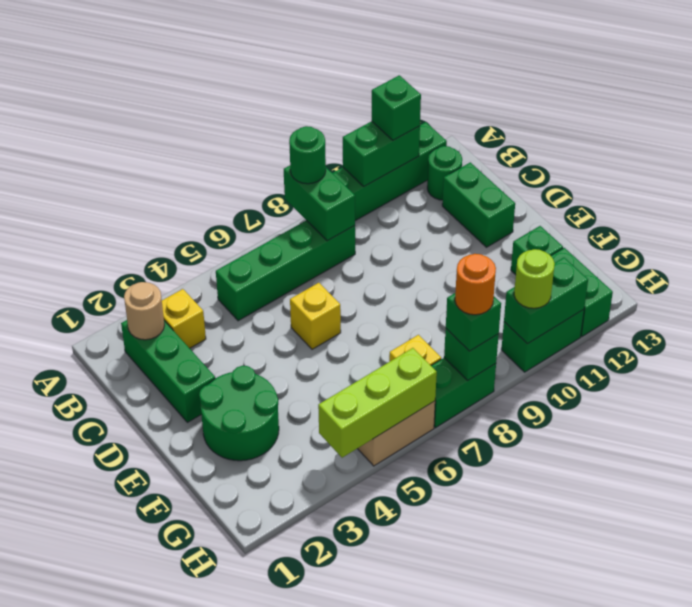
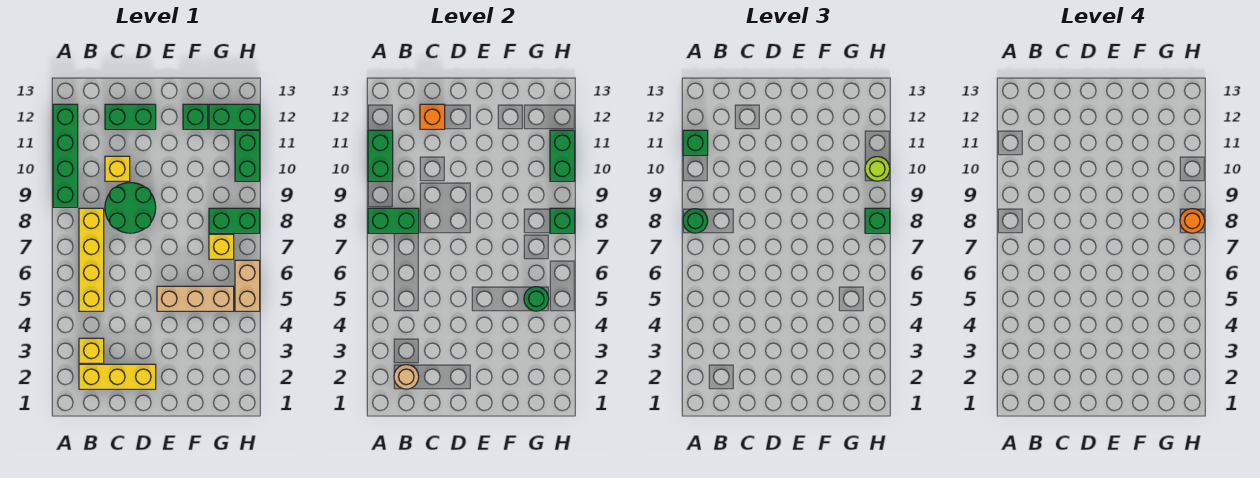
green brick B2:D2 level 1 -> yellow brick B2:D2 level 1
green brick B5:B8 level 1 -> yellow brick B5:B8 level 1
green round brick B12 level 1 -> green round brick G5 level 2
none -> orange brick C12 level 2
yellow brick D6 level 1 -> yellow brick C10 level 1
green round brick E2:F3 level 1 -> green round brick C8:D9 level 1
none -> tan brick E5:G5 level 1
lime brick H4:H6 level 2 -> none
green brick H7:H8 level 1 -> green brick G8:H8 level 1

